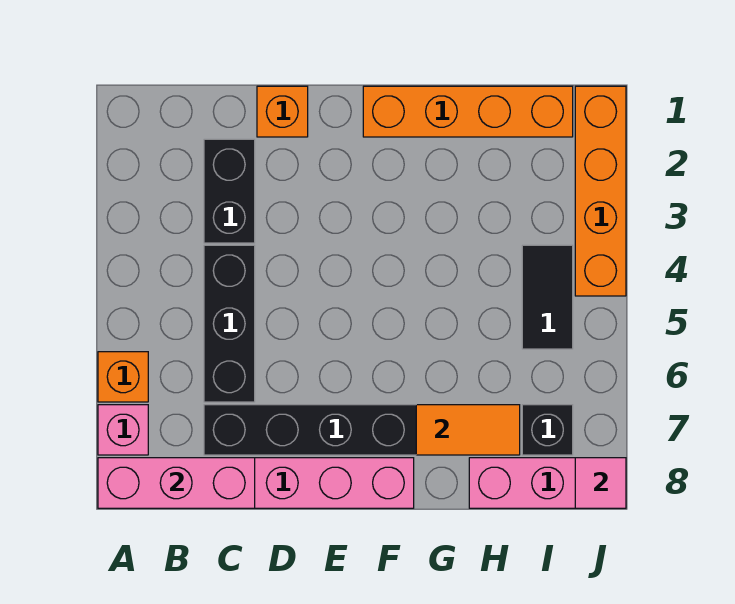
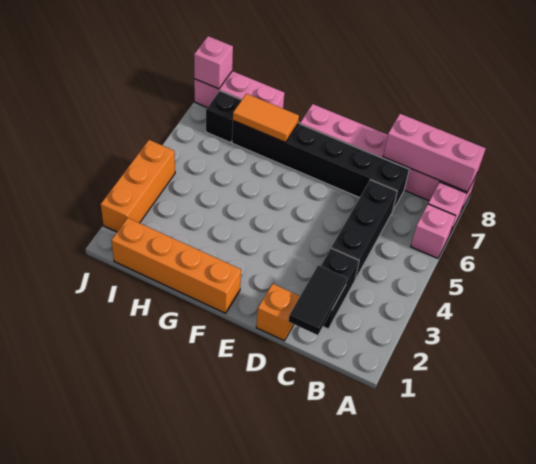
orange brick A6 level 1 -> pink brick A6 level 1
black tile I4:I5 level 1 -> black tile C1:C2 level 2
orange brick J1:J4 level 1 -> orange brick J2:J4 level 1
pink tile J8 level 2 -> pink brick J8 level 2

